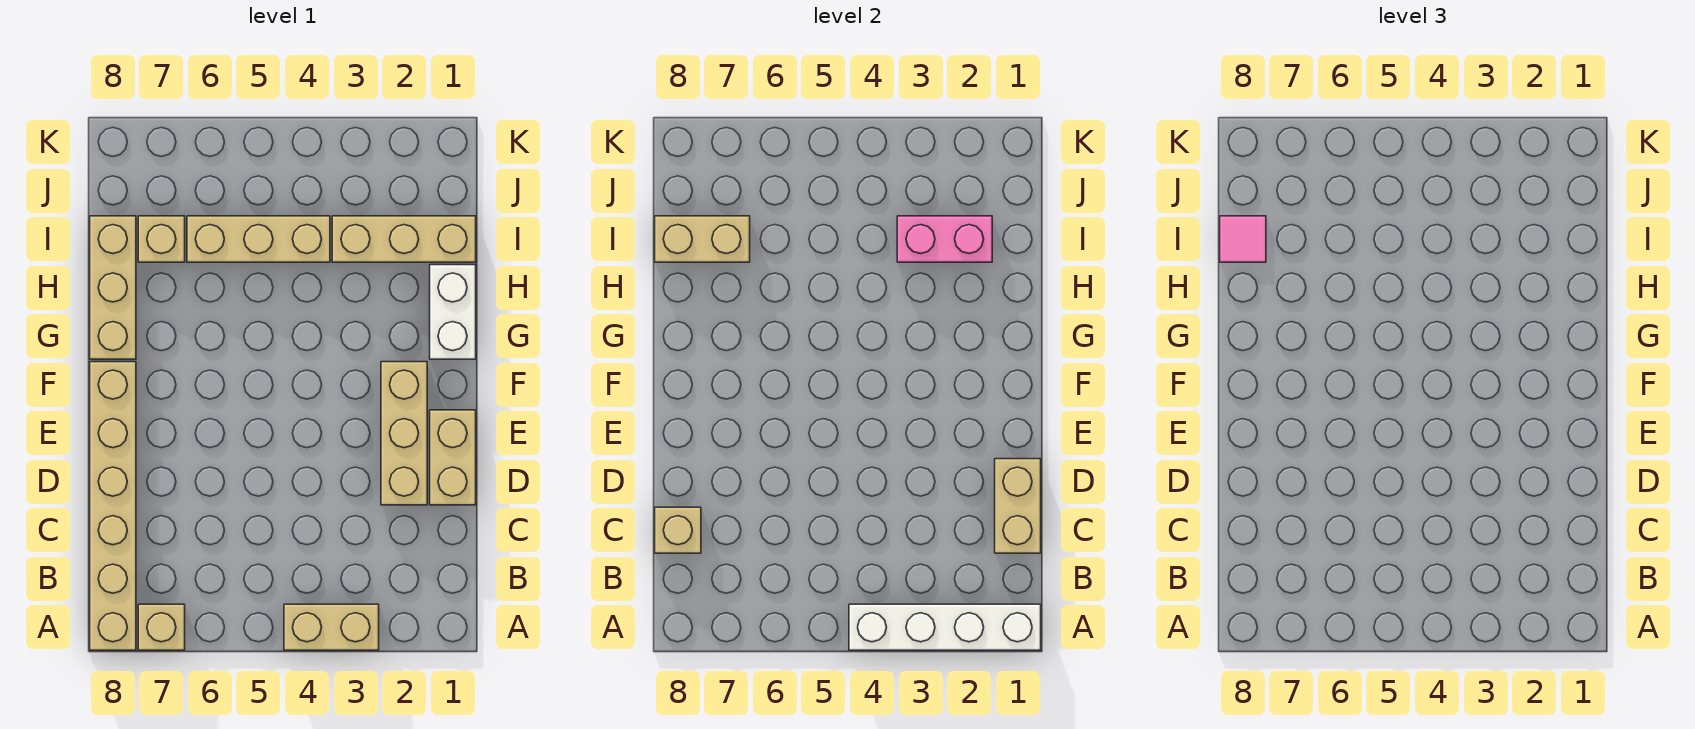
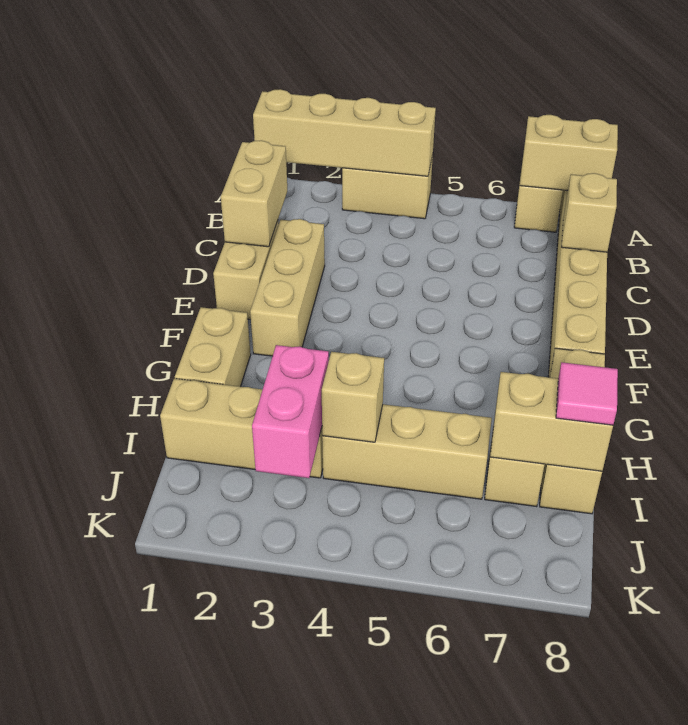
white brick A1:A4 level 2 -> tan brick A1:A4 level 2
none -> tan brick A7:A8 level 2
white brick G1:H1 level 1 -> tan brick G1:H1 level 1
pink brick I2:I3 level 2 -> pink brick I3:J3 level 2
none -> tan brick I4 level 2

